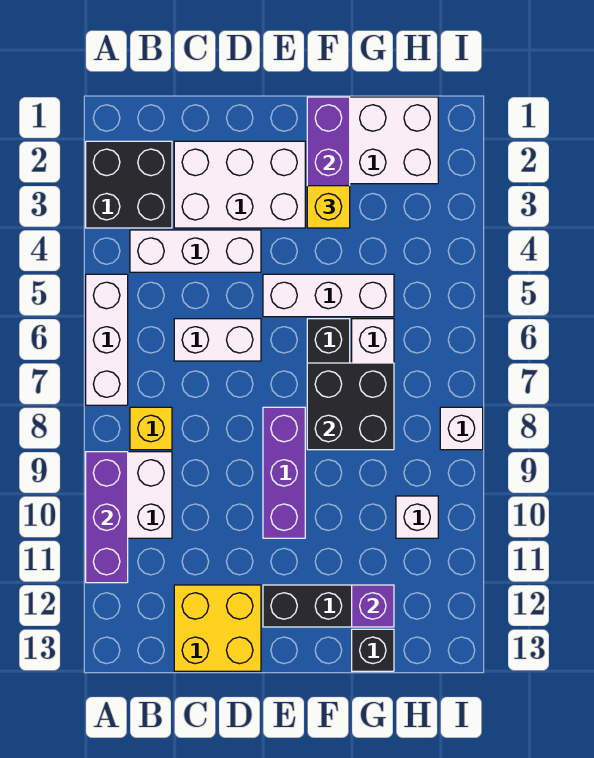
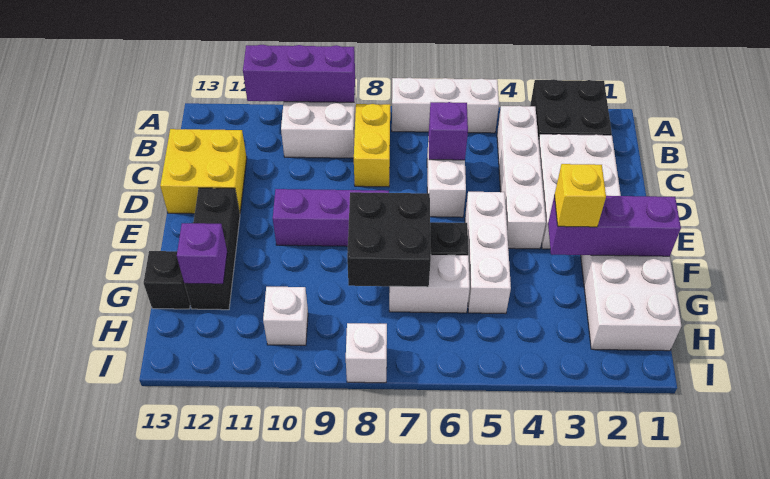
white brick B4:D4 level 1 -> white brick B4:E4 level 1
yellow brick B8 level 1 -> yellow brick B8:C8 level 1
none -> purple brick C6 level 2

